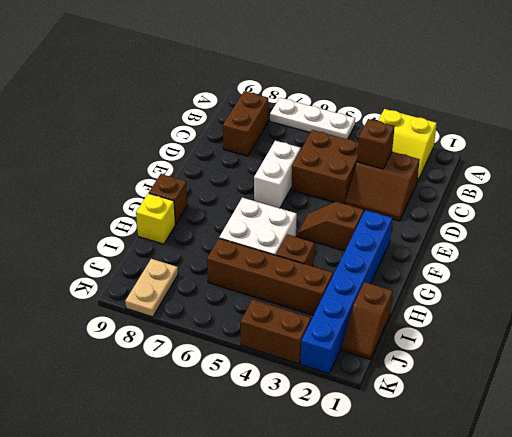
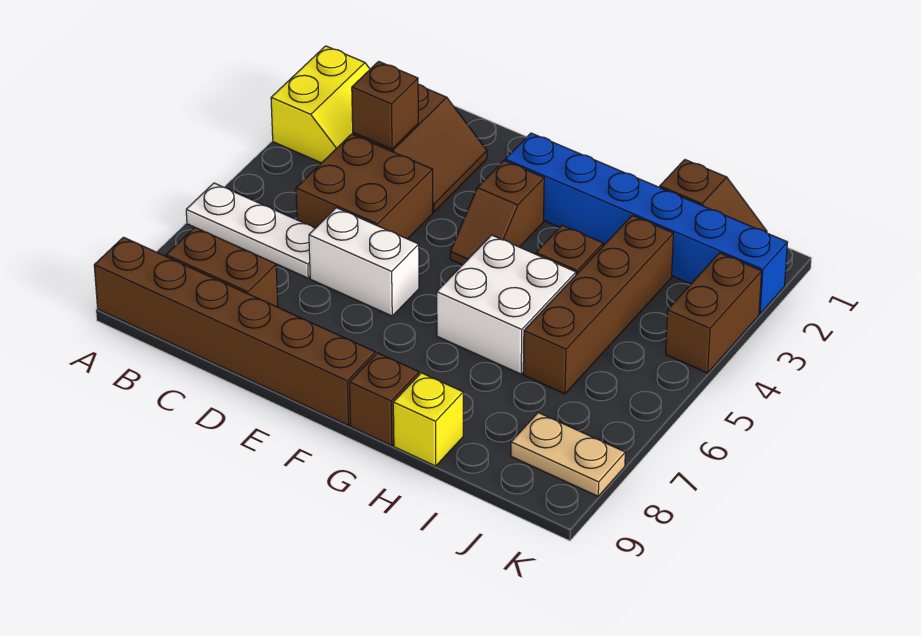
white plate A5:A7 level 1 -> white plate A6:C6 level 1
none -> brown brick A9:F9 level 1

